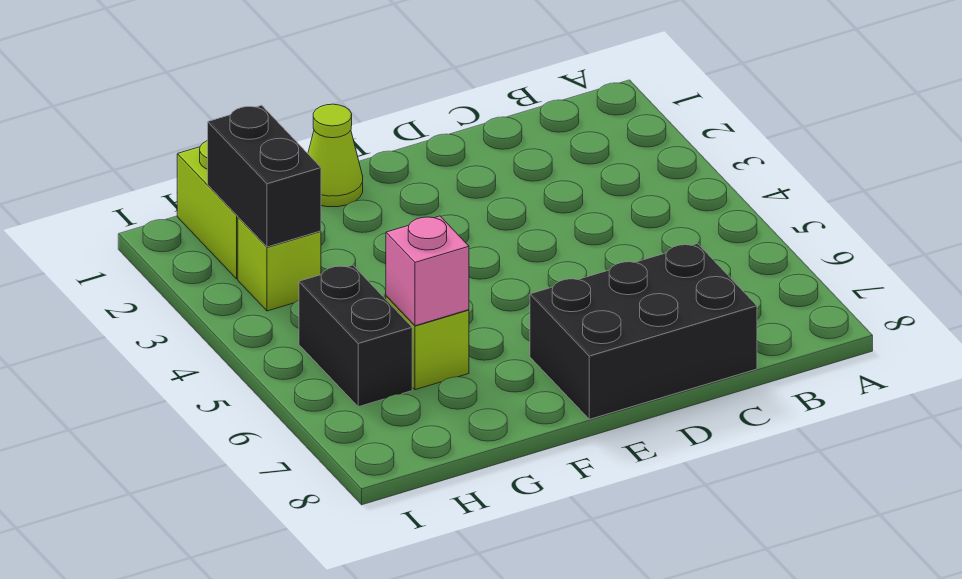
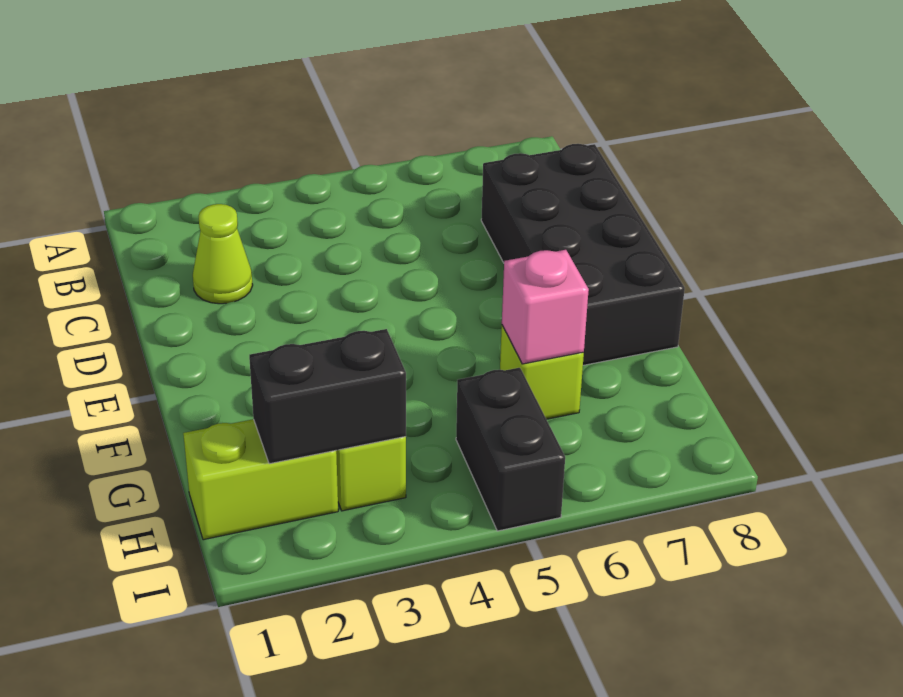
black brick C7:E8 level 1 -> black brick C7:F8 level 1
lime cone F1 level 1 -> lime cone C2 level 1
black brick H5:H6 level 1 -> black brick H5:I5 level 1

